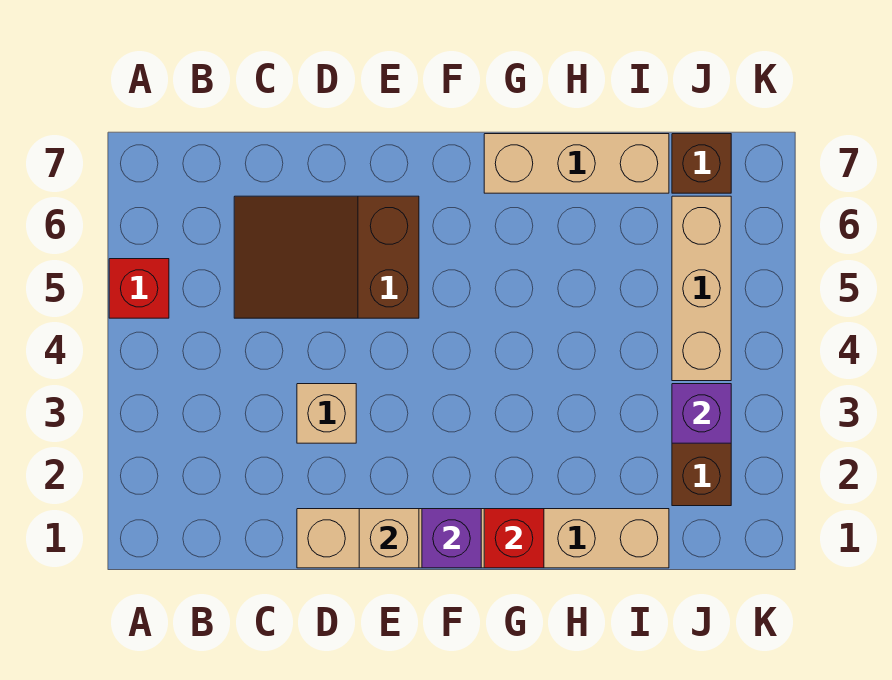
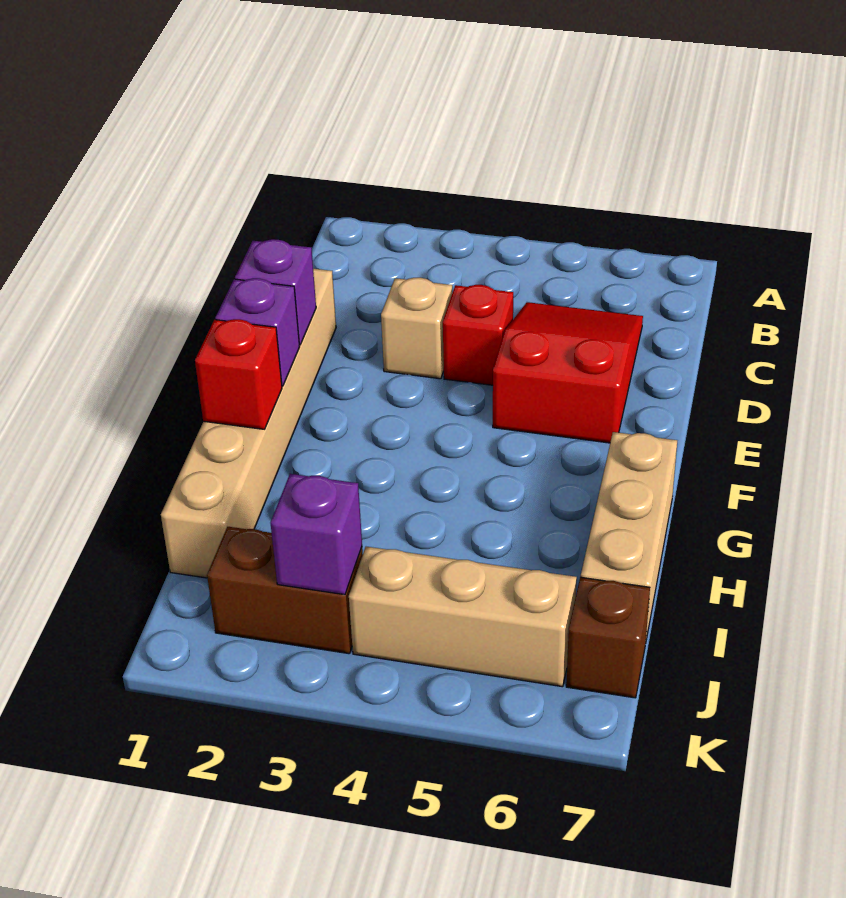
red brick A5 level 1 -> red brick D4 level 1
brown slope C5:E6 level 1 top E -> red slope C5:E6 level 1 top E
tan brick E1 level 2 -> purple brick E1 level 2

